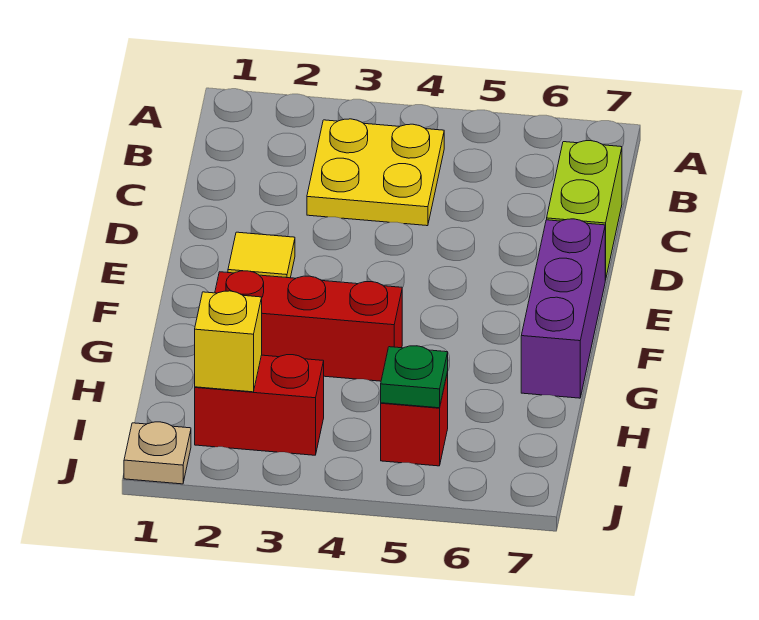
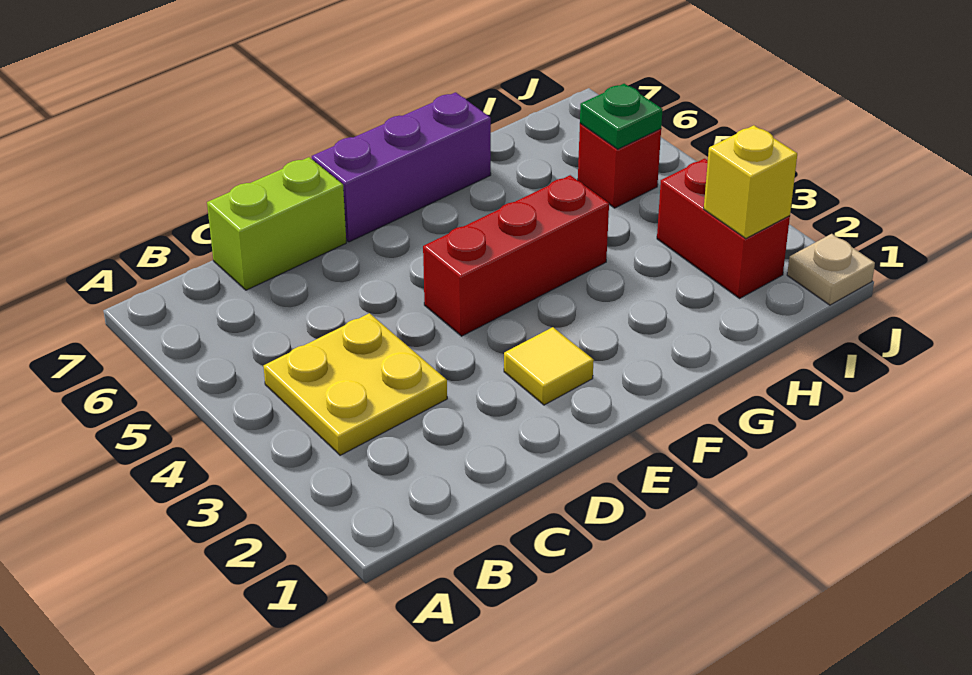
red brick G2:G4 level 1 -> red brick E4:G4 level 1

